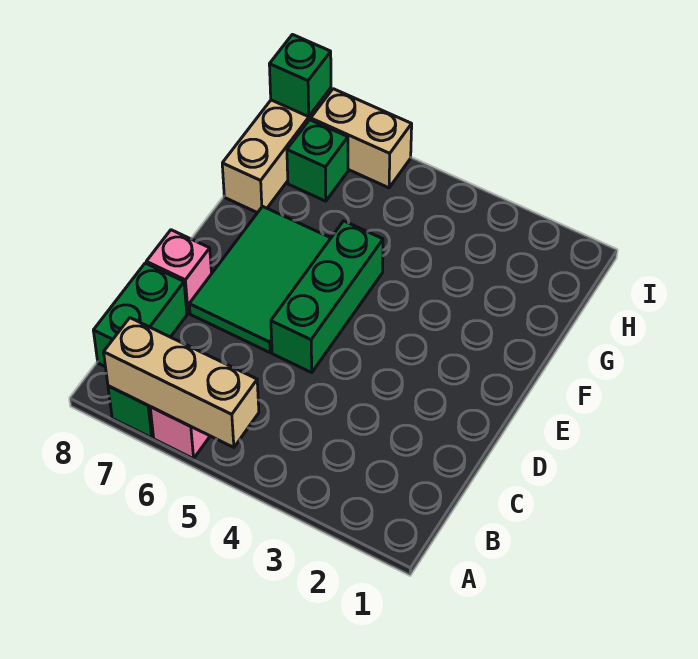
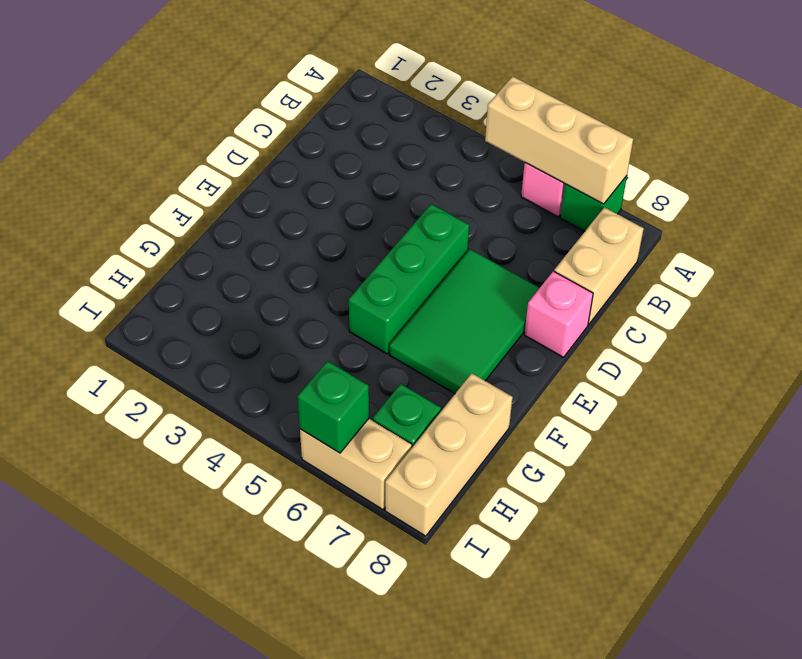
green brick B8:C8 level 1 -> tan brick B8:C8 level 1
green brick I8 level 2 -> green brick I6 level 2

